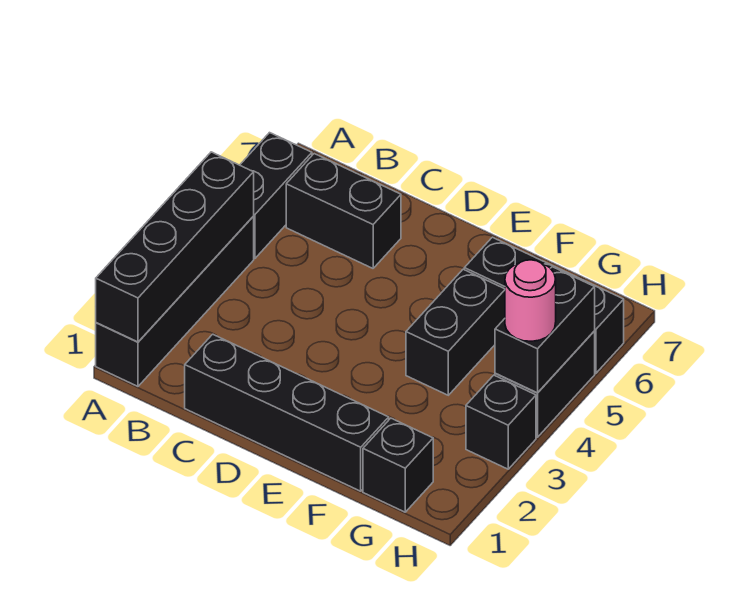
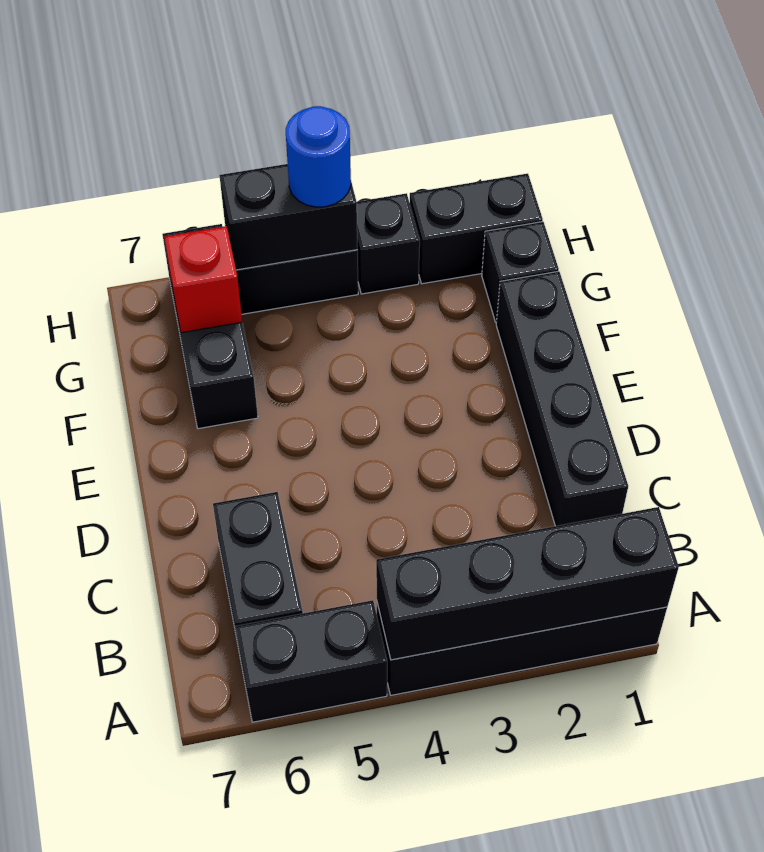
black brick F4:F5 level 1 -> black brick H1:H2 level 1
none -> red brick G6 level 2
pink round brick H4 level 3 -> blue round brick H4 level 3

